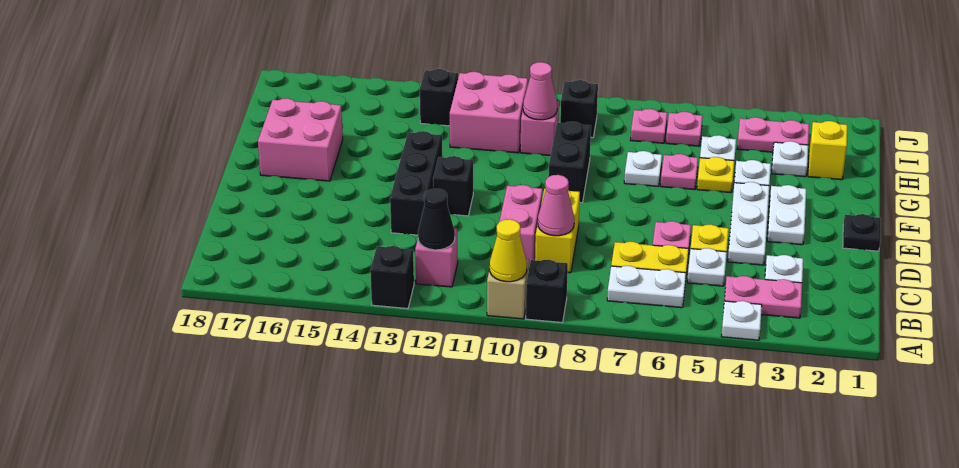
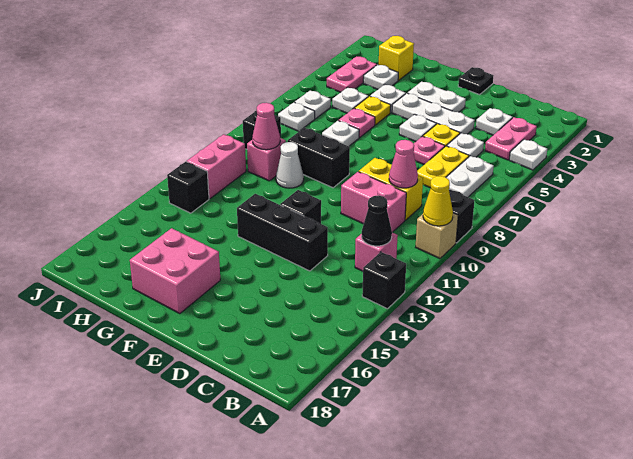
none -> white plate E5 level 1
none -> white cone G10 level 1
pink brick H11:I12 level 1 -> pink brick I11:I12 level 1
pink plate I6 level 1 -> white plate I6 level 1
pink plate I7 level 1 -> white plate I7 level 1

